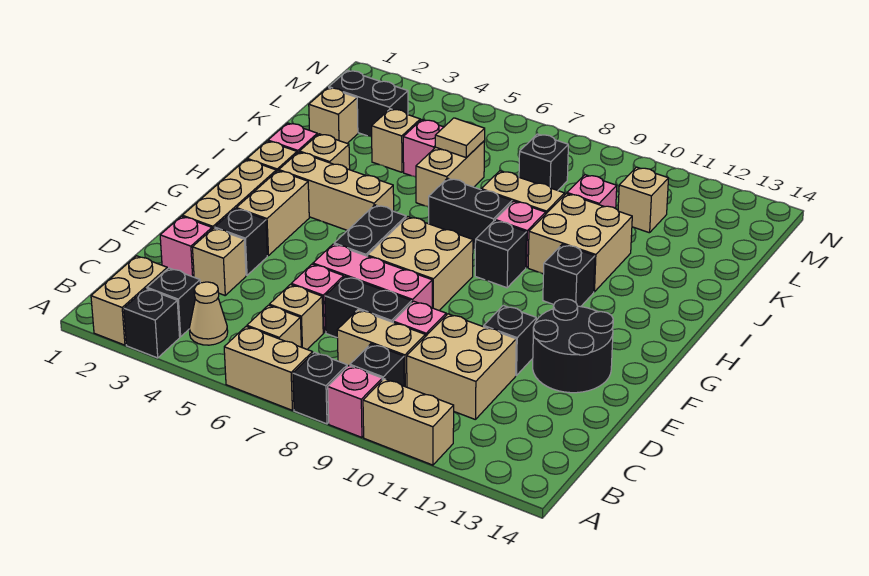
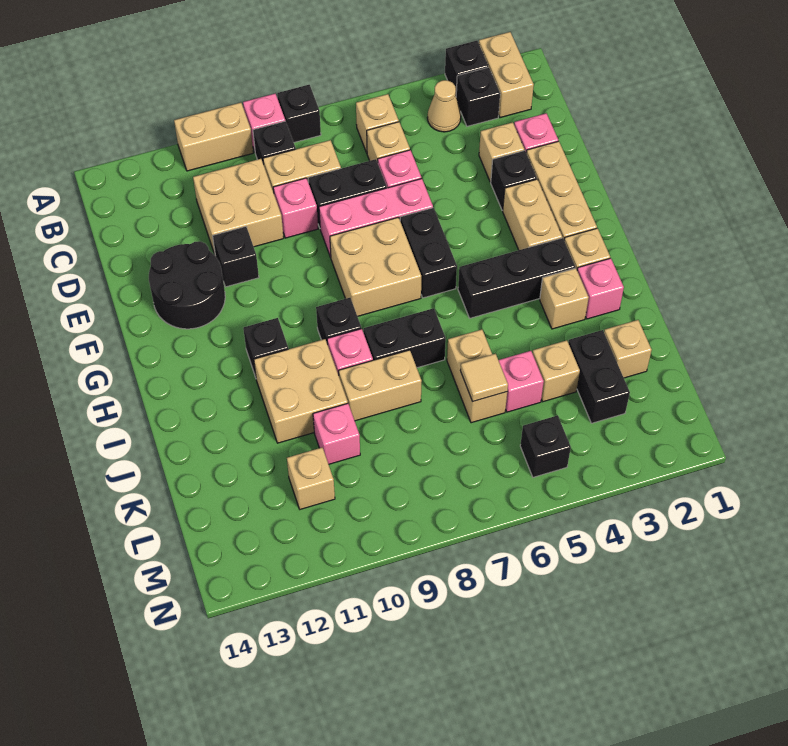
tan brick A6:A7 level 1 -> none
tan brick H3:H5 level 1 -> black brick H3:H5 level 1
black brick L2:L3 level 1 -> black brick K3:L3 level 1
black brick L8 level 1 -> black brick M5 level 1

